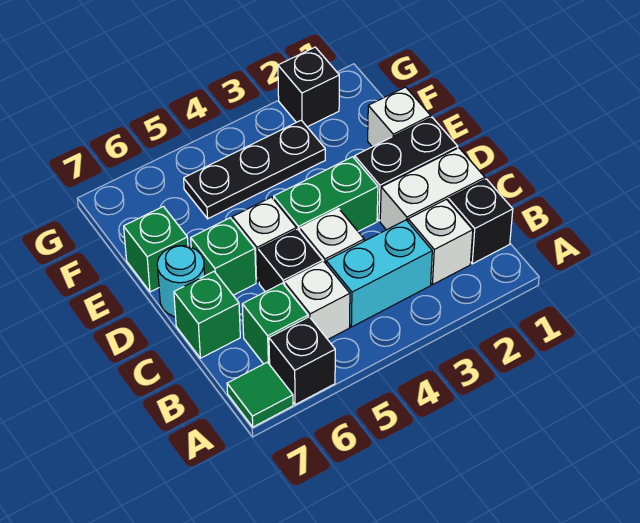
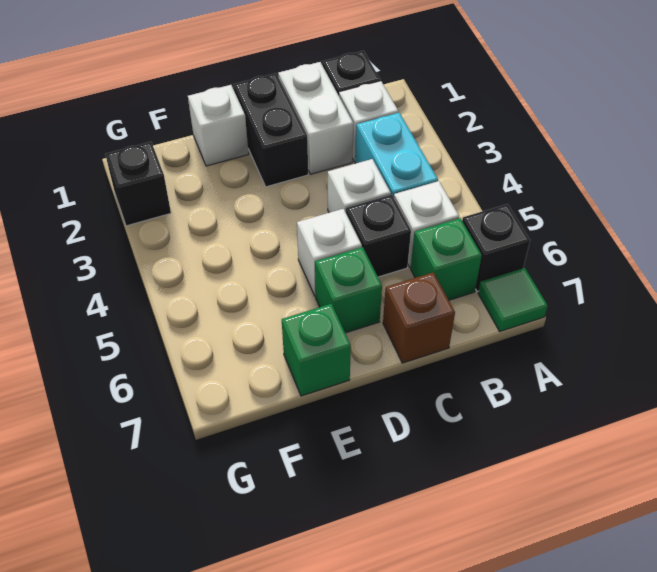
green brick C7 level 1 -> brown brick C7 level 1
green brick D3:D4 level 1 -> none
cyan round brick D7 level 1 -> none
black plate F3:F5 level 1 -> none

